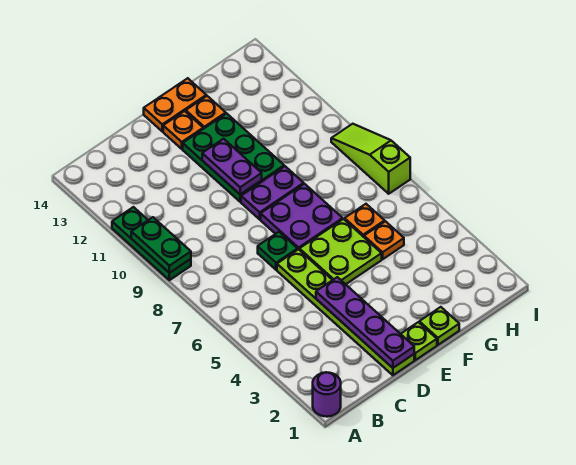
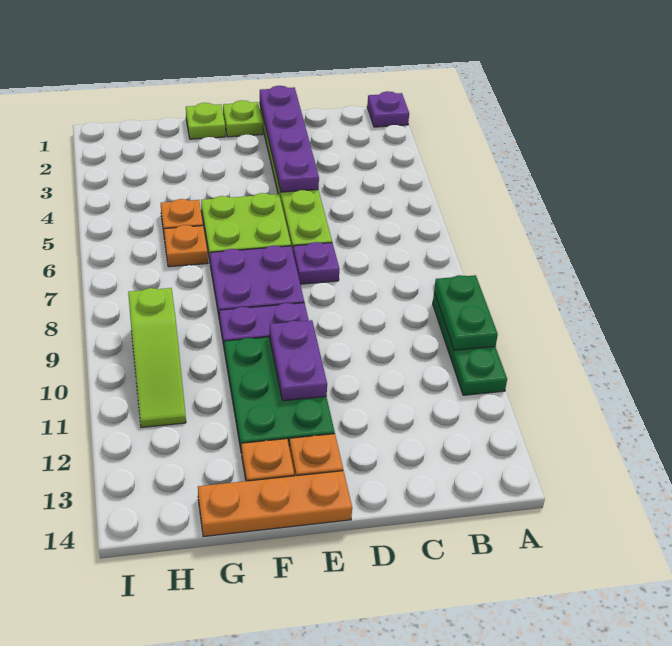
purple round brick A1 level 1 -> purple plate A1 level 1
green plate D7 level 1 -> purple plate D7 level 1
orange plate E14:F14 level 1 -> orange plate E14:G14 level 1
lime slope I7:I9 level 1 top 7 -> lime slope H9:H11 level 1 top 9

